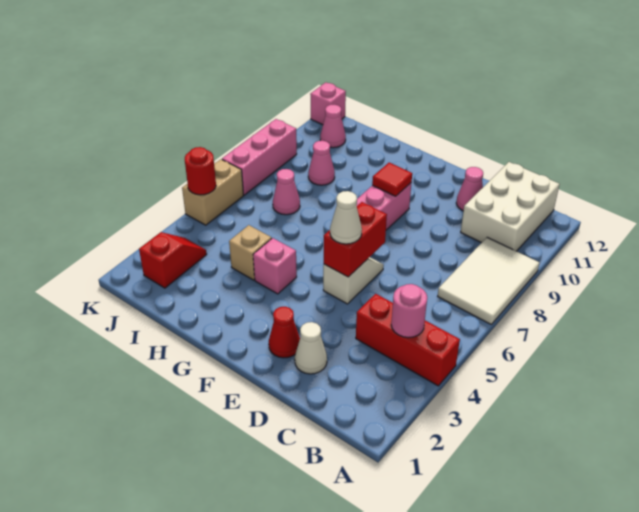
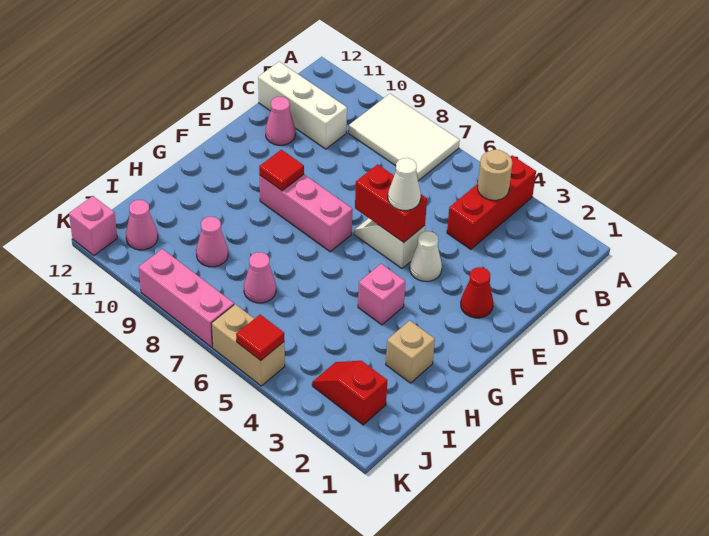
pink round brick B4 level 2 -> tan round brick B4 level 2
white brick B10:C12 level 1 -> white brick C10:C12 level 1
white cone D2 level 1 -> white cone E4 level 1
tan brick H4 level 1 -> tan brick H2 level 1
red round brick K5 level 2 -> red tile K5 level 2

